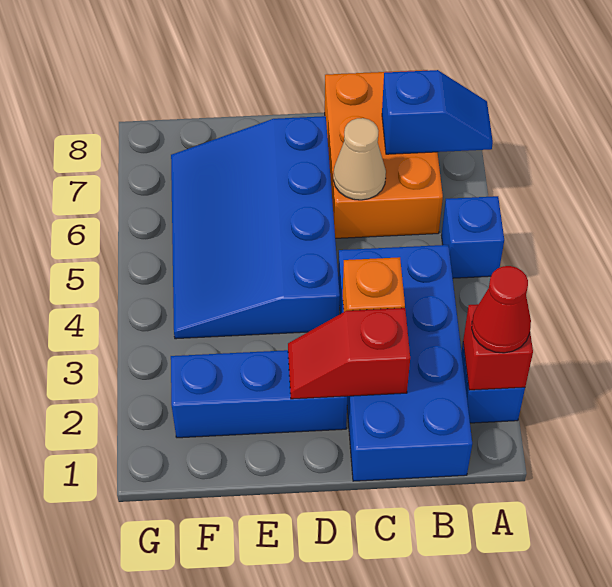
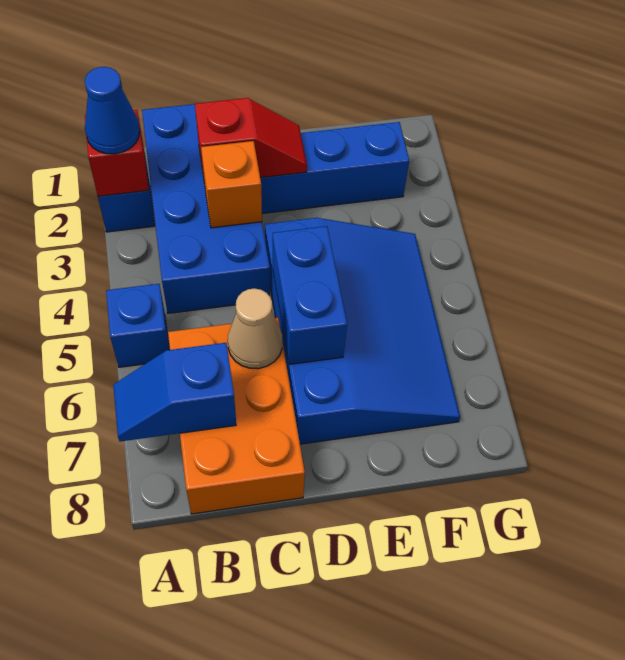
red cone A2 level 3 -> blue cone A2 level 3
none -> blue brick D5:D6 level 2

